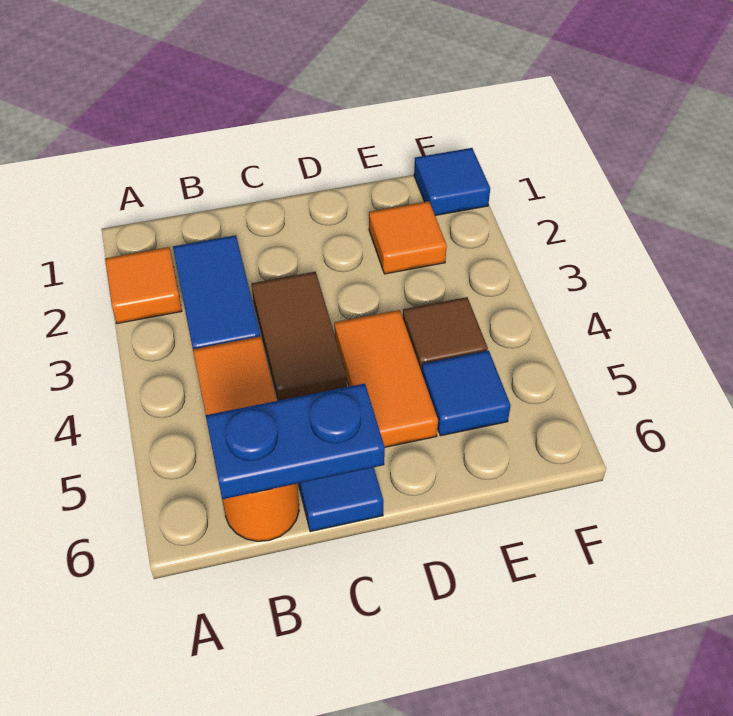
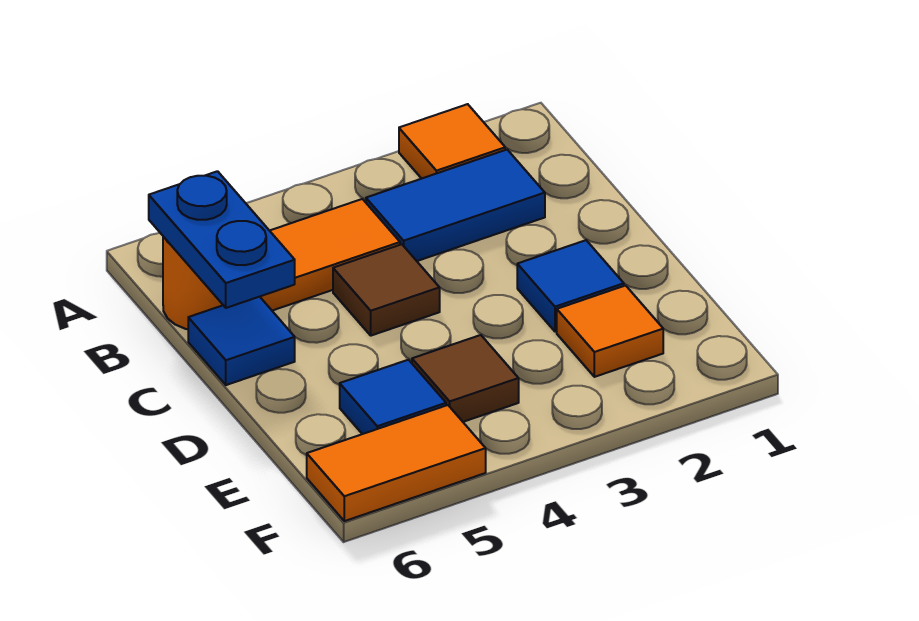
brown tile C3:C4 level 1 -> brown tile C4 level 1
orange tile D4:D5 level 1 -> orange tile F5:F6 level 1
blue tile F1 level 1 -> blue tile D2 level 1

